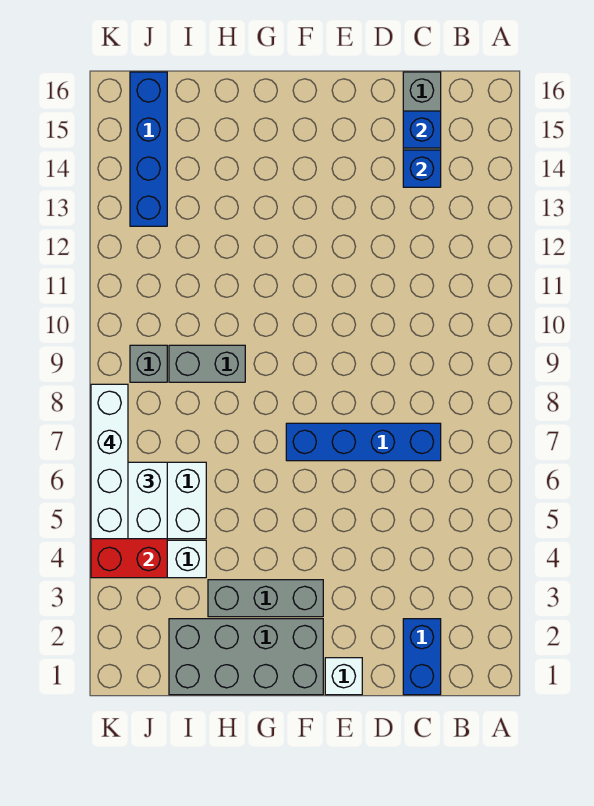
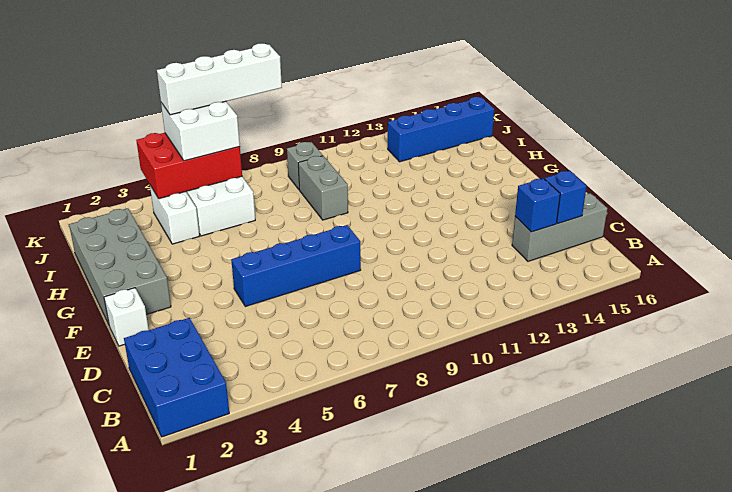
blue brick C1:C2 level 1 -> blue brick A1:C2 level 1
blue brick C7:F7 level 1 -> blue brick E5:E8 level 1
grey brick F3:H3 level 1 -> none

